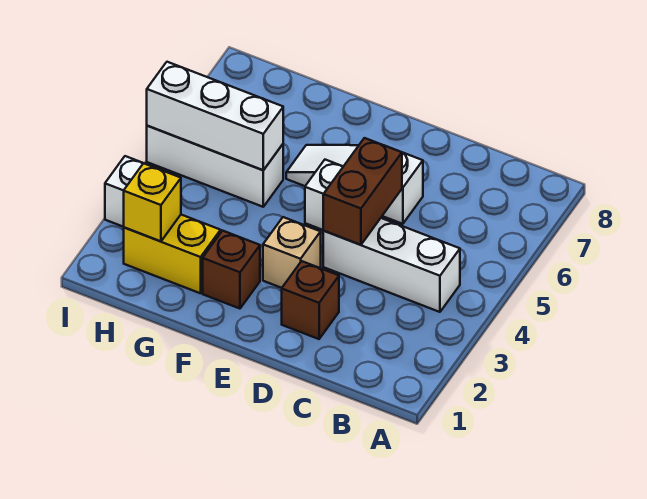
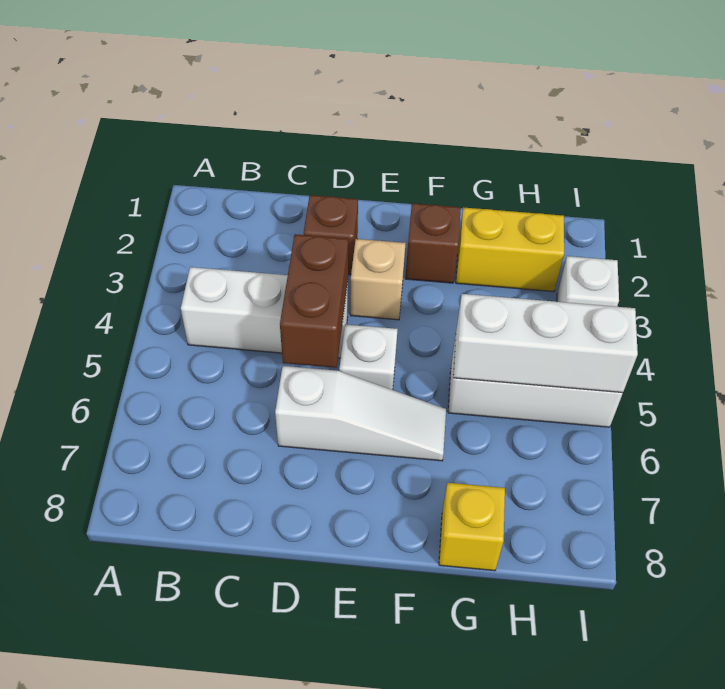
yellow brick H2 level 2 -> yellow brick G8 level 1

